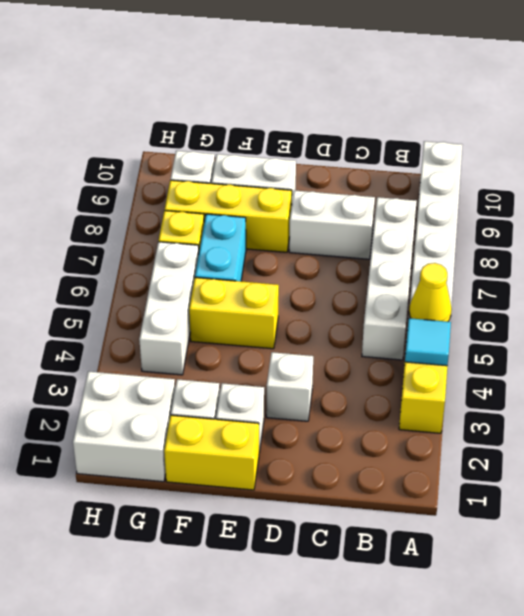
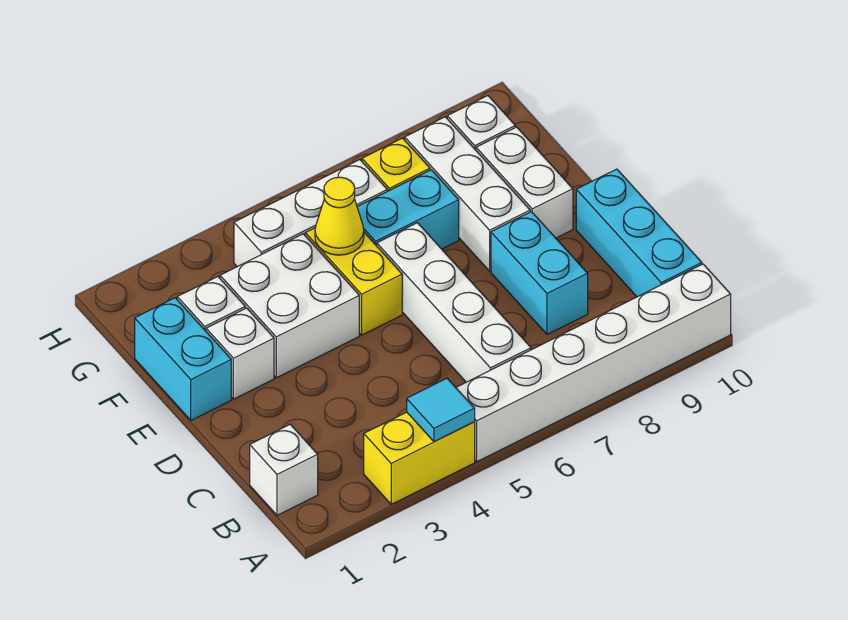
yellow cone A5 level 2 -> yellow cone F5 level 2
white brick B5:B8 level 1 -> white brick B6:E6 level 1
none -> cyan brick B10:D10 level 1
white brick C8:D8 level 1 -> cyan brick C8:D8 level 1
white brick D3 level 1 -> white brick B1 level 1
yellow brick E1:F1 level 1 -> cyan brick E1:F1 level 1
yellow brick E8:G8 level 1 -> white brick E8:G8 level 1
white brick G1:H2 level 1 -> white brick E3:F4 level 1

